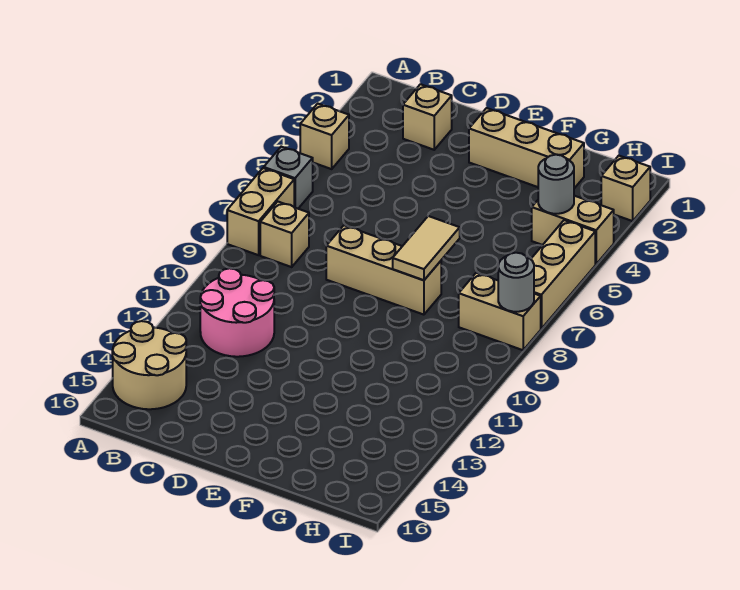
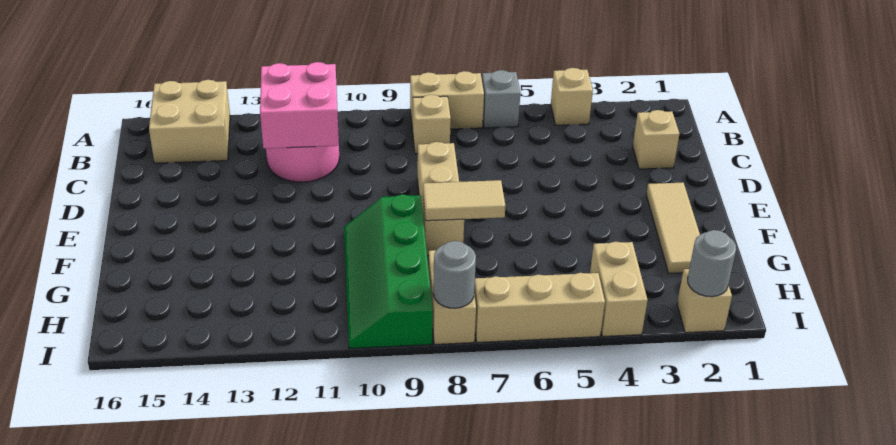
tan round brick A14:B15 level 1 -> tan brick A14:B15 level 1
none -> pink brick B11:C12 level 2
tan brick E2:G2 level 1 -> tan tile E2:G2 level 1
none -> green slope F9:I10 level 1 top 9
grey round brick H4 level 2 -> grey round brick I2 level 2

